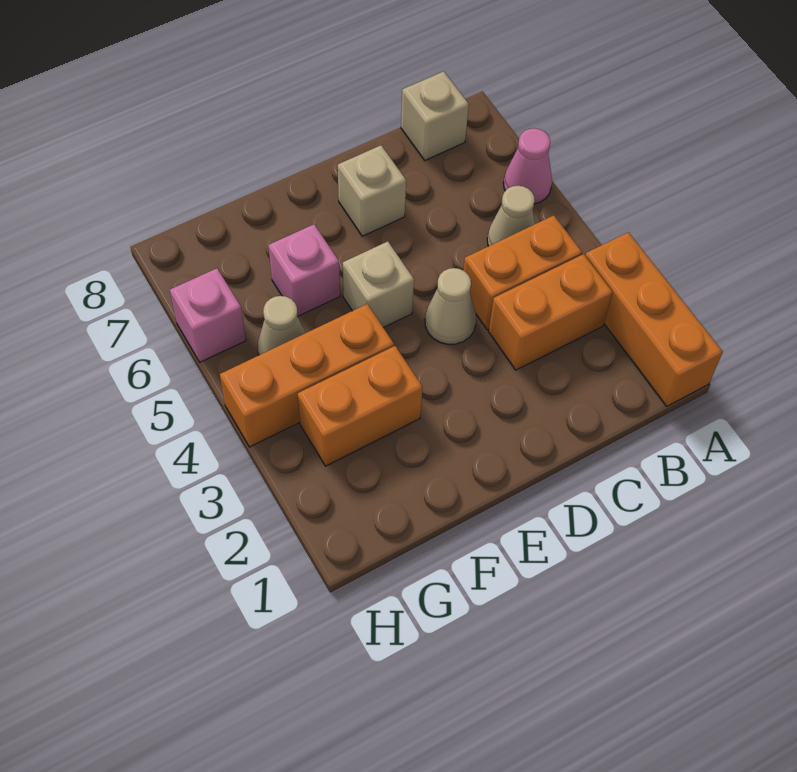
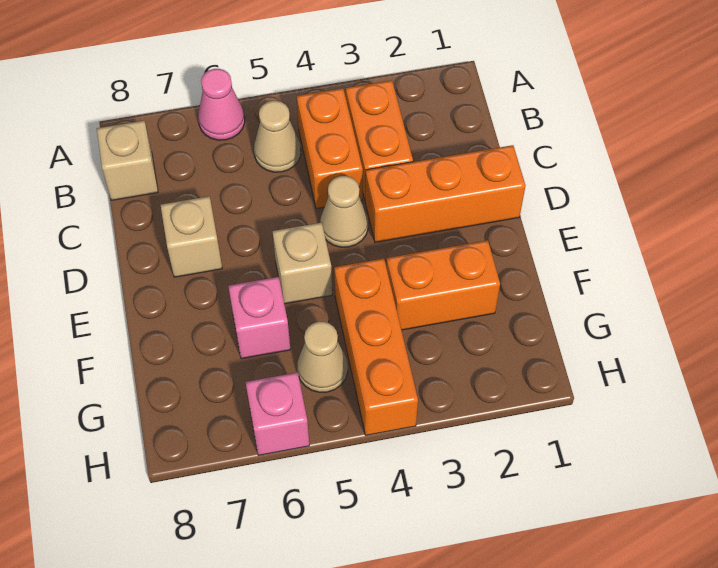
orange brick A1:A3 level 1 -> orange brick D1:D3 level 1
orange brick F3:G3 level 1 -> orange brick F2:F3 level 1

